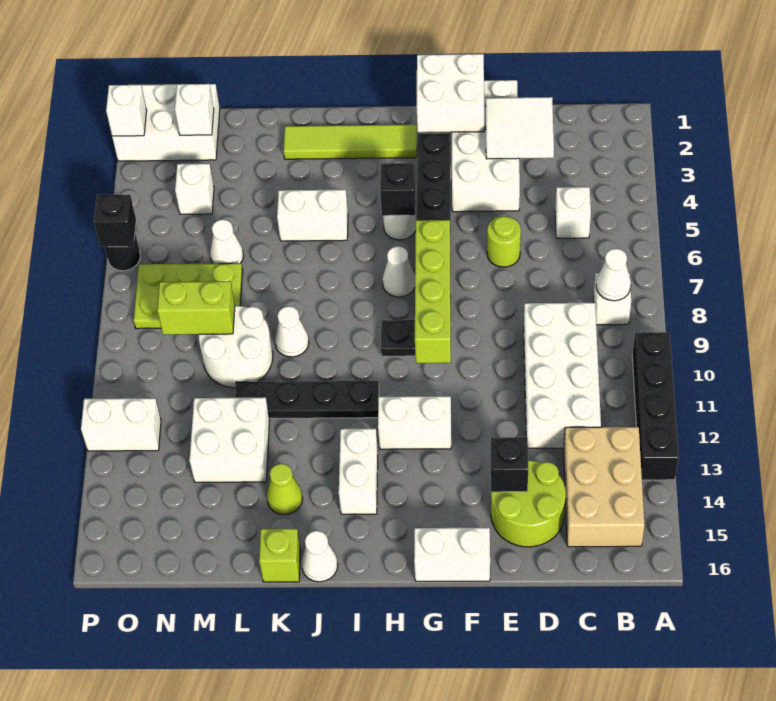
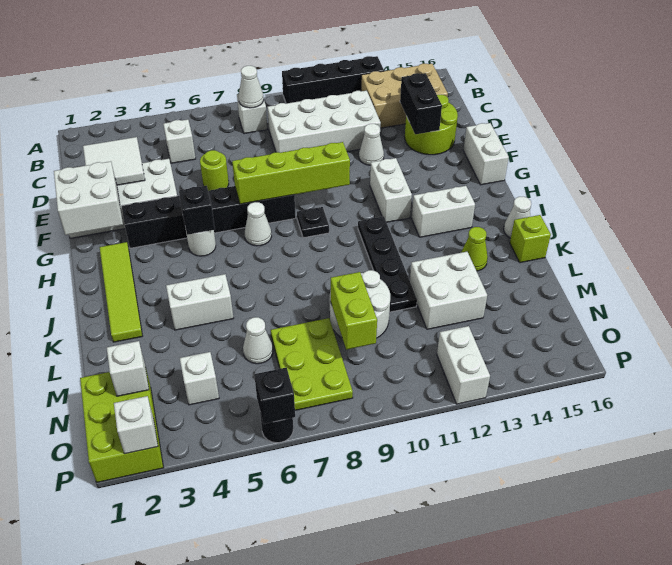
black brick E14 level 2 -> black brick D14:E14 level 2
white brick J5:K5 level 1 -> white brick K4:K5 level 1
white cone K9 level 1 -> white cone E12 level 1
white brick N1:P2 level 1 -> lime brick N1:P2 level 1

